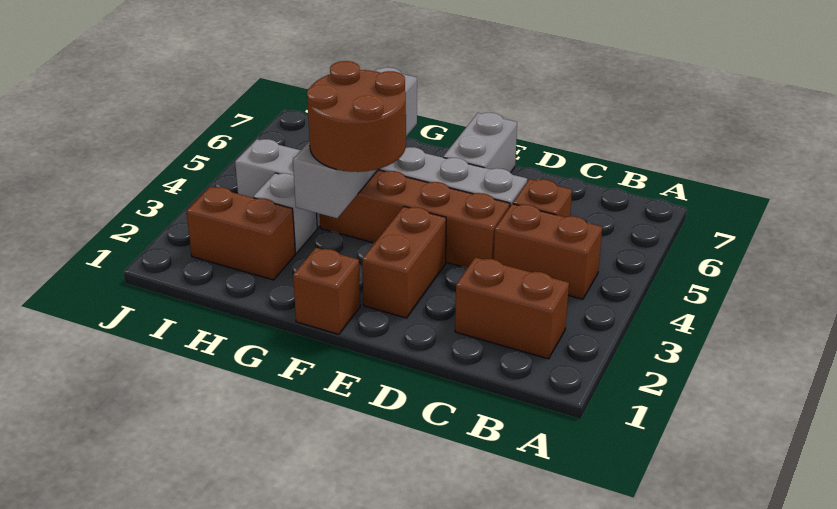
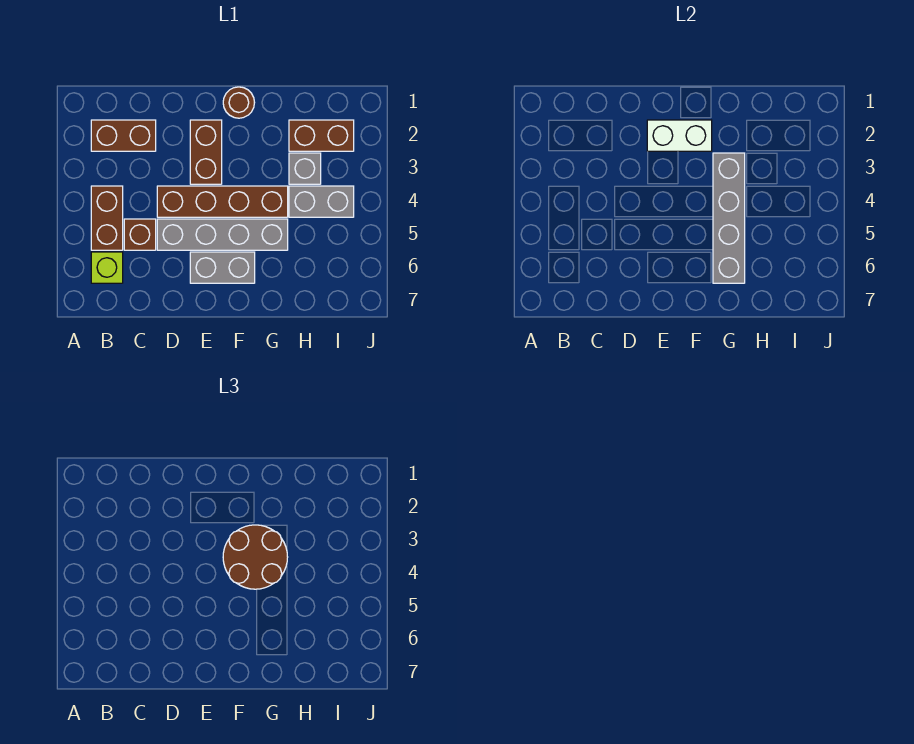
brown brick B4:C4 level 1 -> brown brick B4:B5 level 1
none -> lime brick B6 level 1
none -> white brick E2:F2 level 2
grey brick E6:E7 level 1 -> grey brick E6:F6 level 1
brown brick F1 level 1 -> brown round brick F1 level 1

